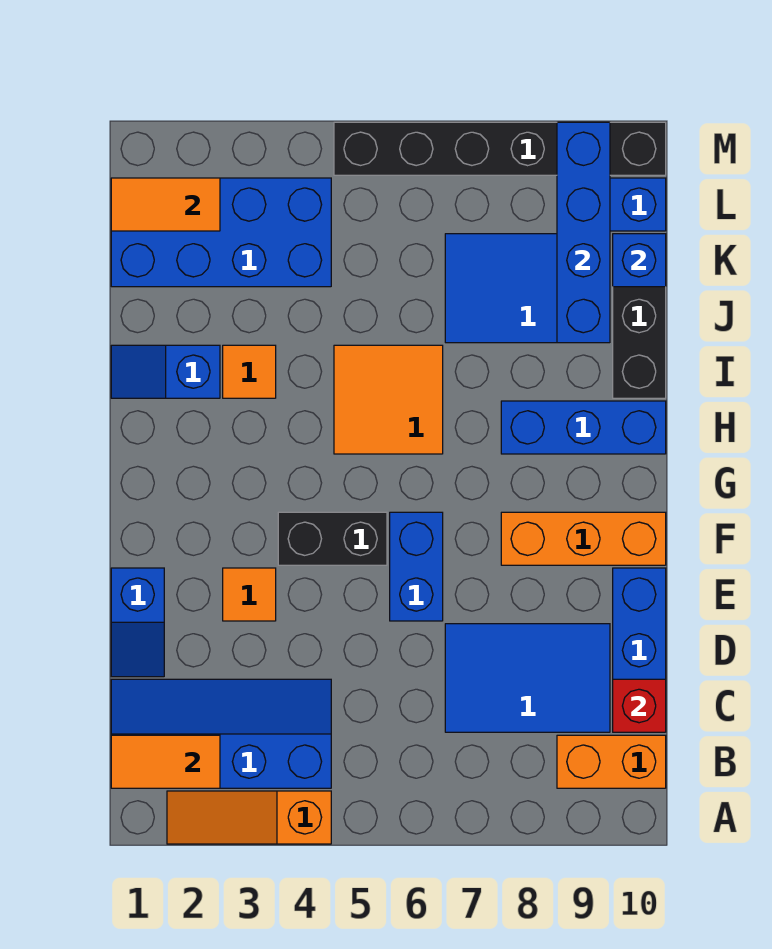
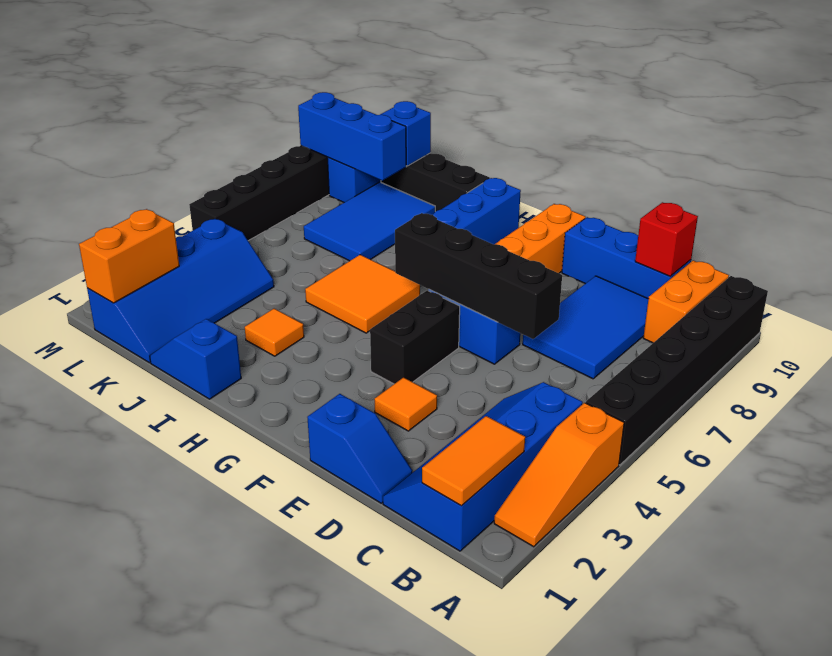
none -> black brick A5:A10 level 1
none -> black brick D6:G6 level 2
blue slope I1:I2 level 1 top 2 -> blue slope I1:J1 level 1 top I
blue brick J9:M9 level 2 -> blue brick K9:M9 level 2
blue brick K1:L4 level 1 -> blue slope K1:L4 level 1 top L
orange tile L1:L2 level 2 -> orange brick L1:L2 level 2

